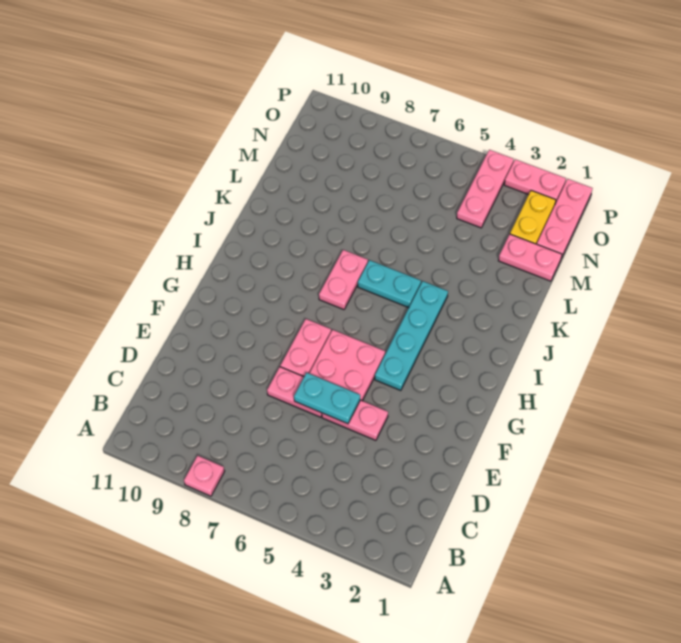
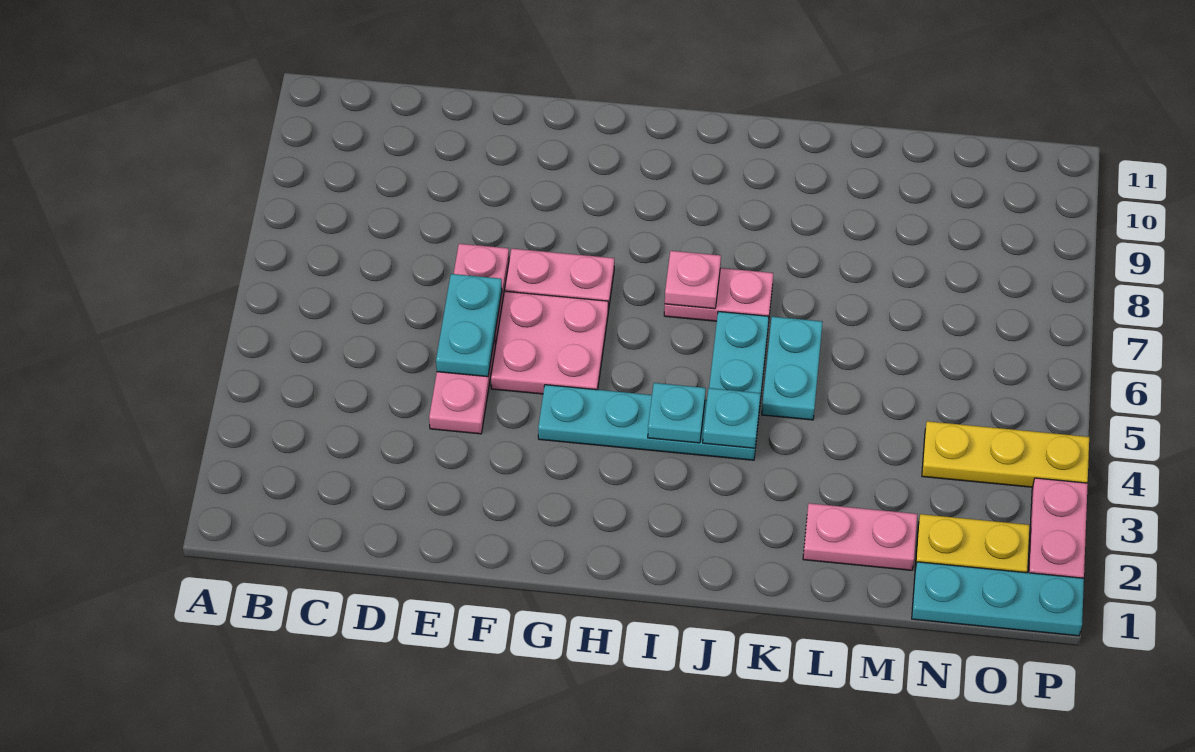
pink plate A8 level 1 -> pink plate I7 level 2
none -> cyan plate I4 level 2
none -> cyan plate J4 level 2
none -> cyan plate K5:K6 level 1
pink plate M1:M2 level 1 -> pink plate L2:M2 level 1
pink plate N1:P1 level 1 -> cyan plate N1:P1 level 1
pink plate N4:P4 level 1 -> yellow plate N4:P4 level 1

